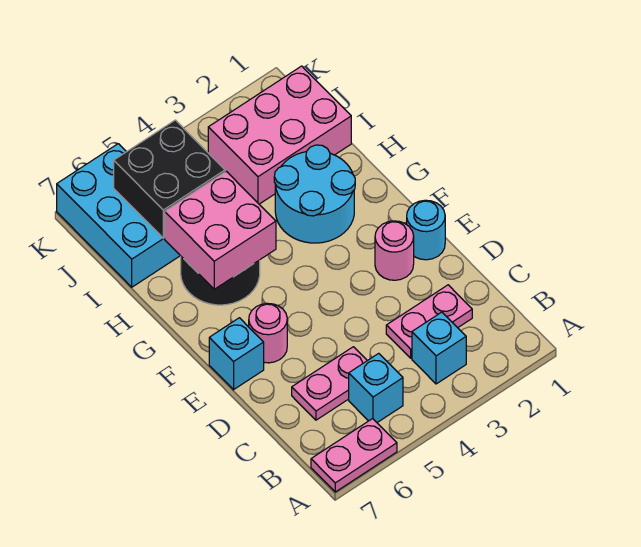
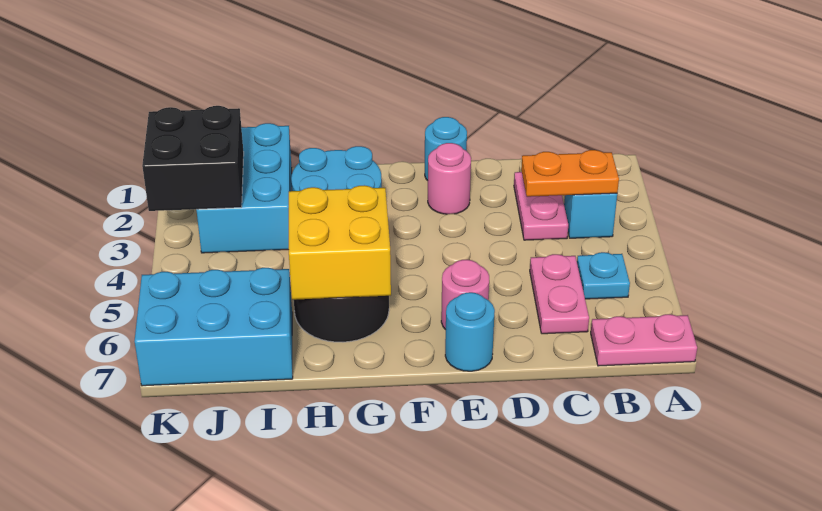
pink plate A6:A7 level 1 -> pink plate A7:B7 level 1
none -> orange plate B3:C3 level 2
cyan brick B5 level 1 -> cyan plate B5 level 1
cyan brick E7 level 1 -> cyan round brick E7 level 1
pink brick G5:H6 level 2 -> yellow brick G5:H6 level 2
pink brick I1:J3 level 1 -> cyan brick I1:J3 level 1
black brick I5:J6 level 2 -> black brick J2:K3 level 2

